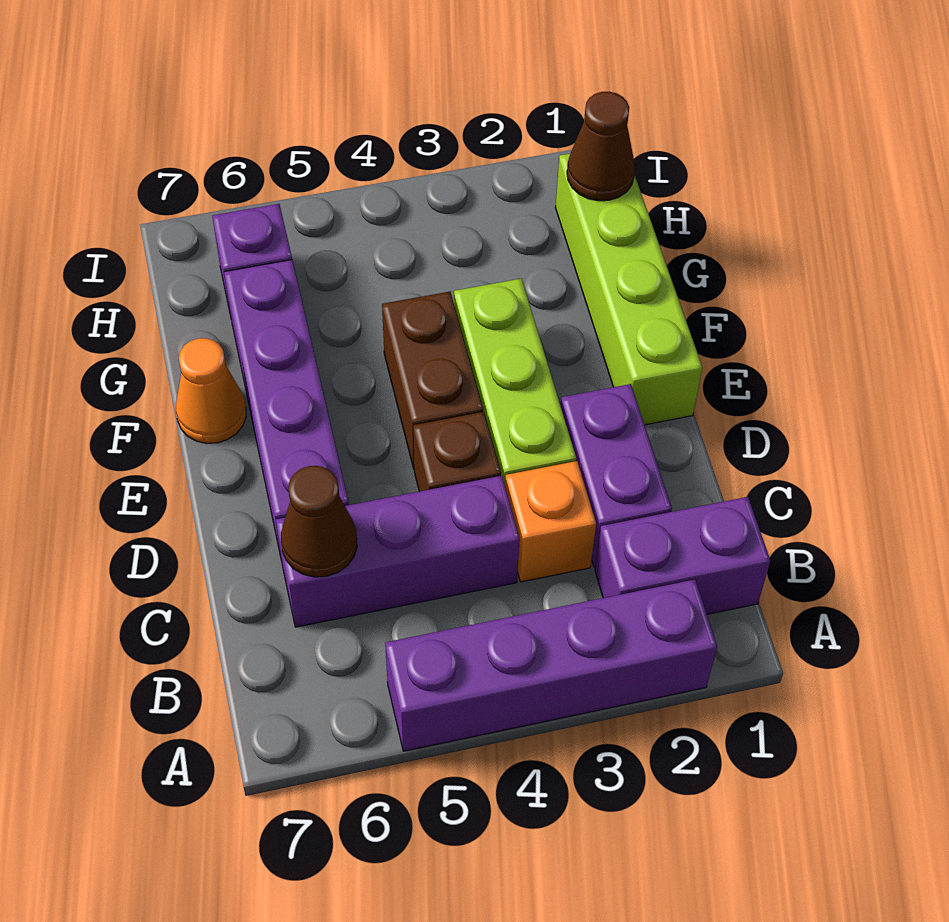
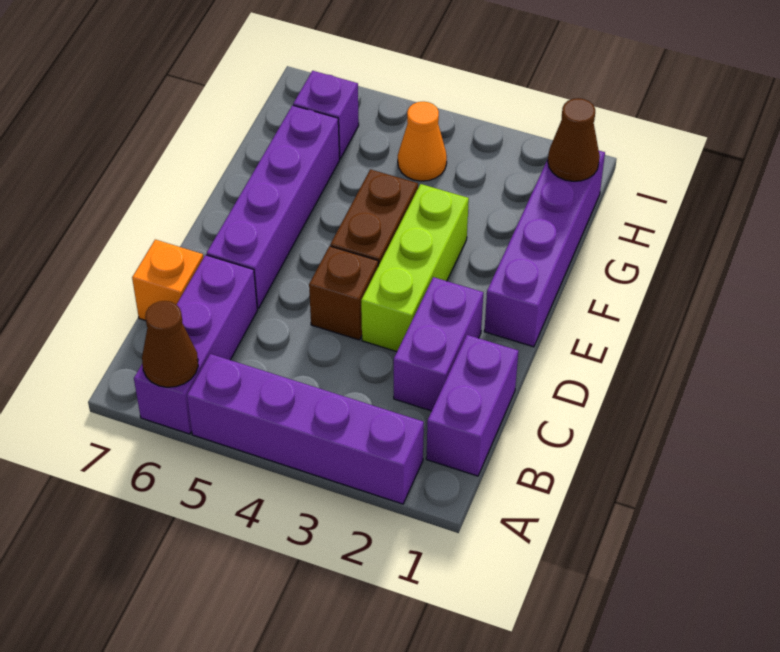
purple brick B1:B2 level 1 -> purple brick B1:C1 level 1
orange brick C3 level 1 -> orange brick C7 level 1
purple brick C4:C6 level 1 -> purple brick A6:C6 level 1
brown cone C6 level 2 -> brown cone A6 level 2
lime brick E1:H1 level 1 -> purple brick E1:H1 level 1
orange cone F7 level 1 -> orange cone H4 level 1

